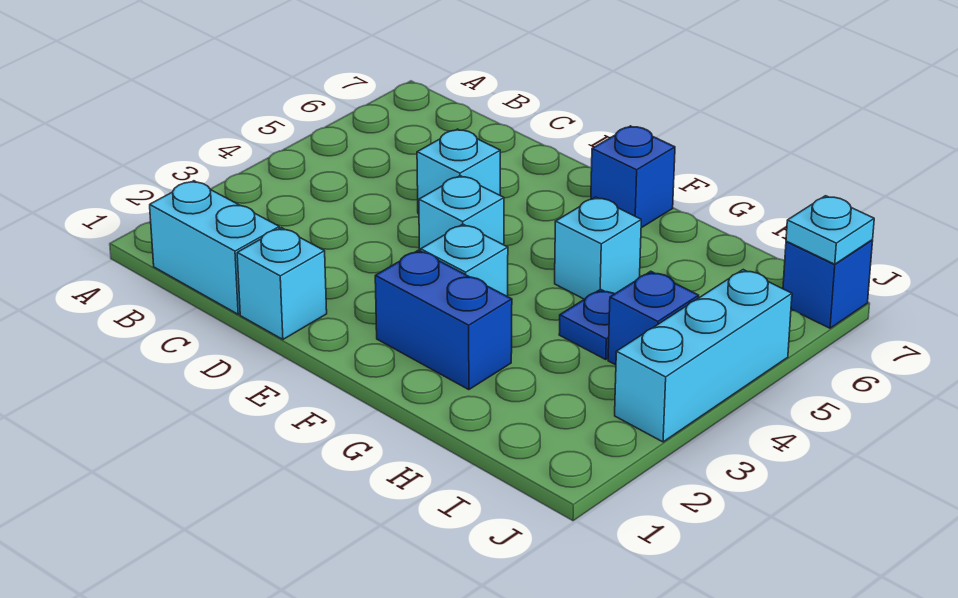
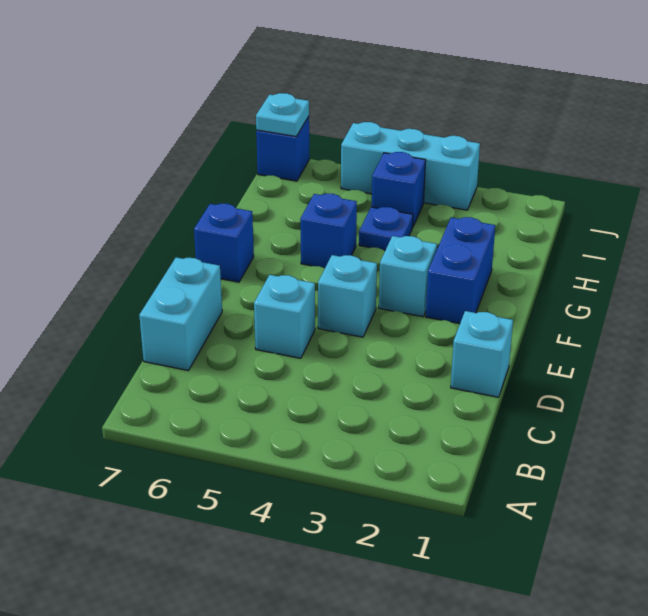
cyan brick B1:C1 level 1 -> cyan brick C7:D7 level 1
cyan brick G5 level 1 -> blue brick G5 level 1

